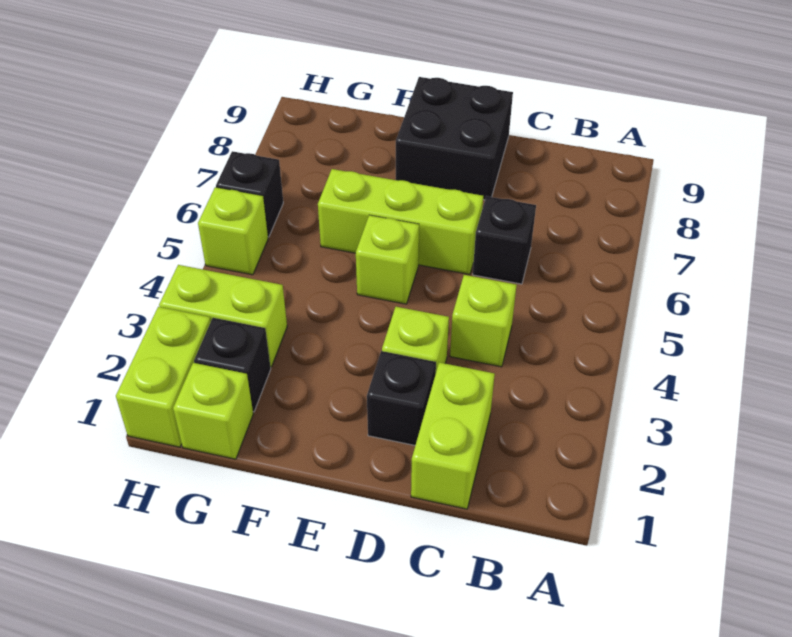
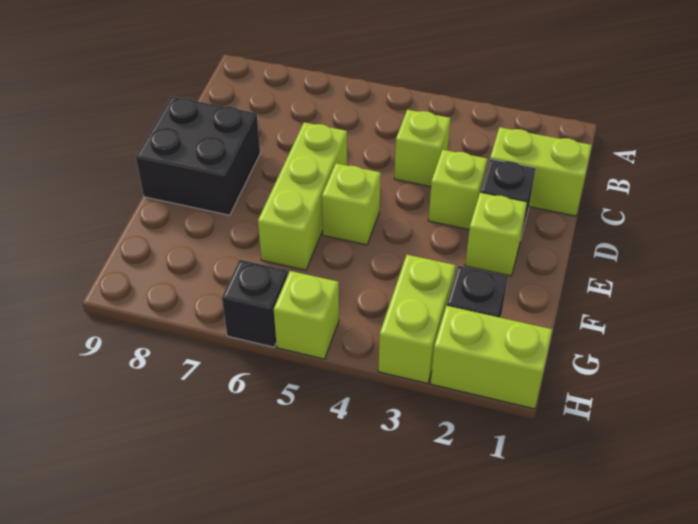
black brick C6 level 1 -> none
lime brick G1 level 1 -> lime brick E2 level 1

